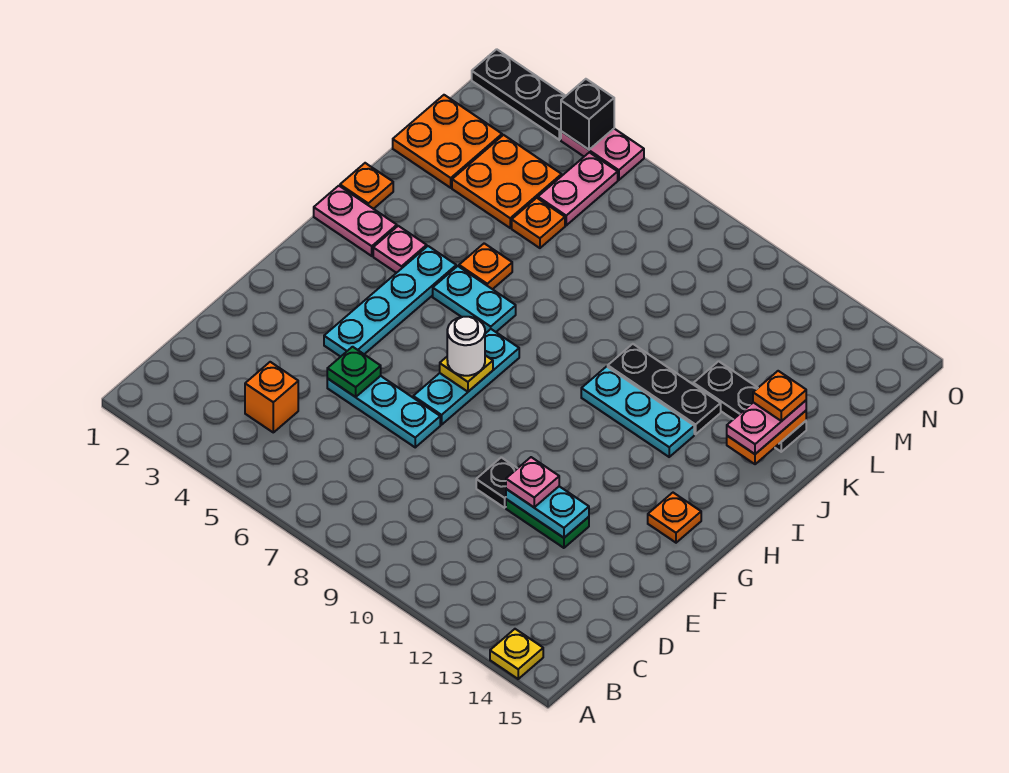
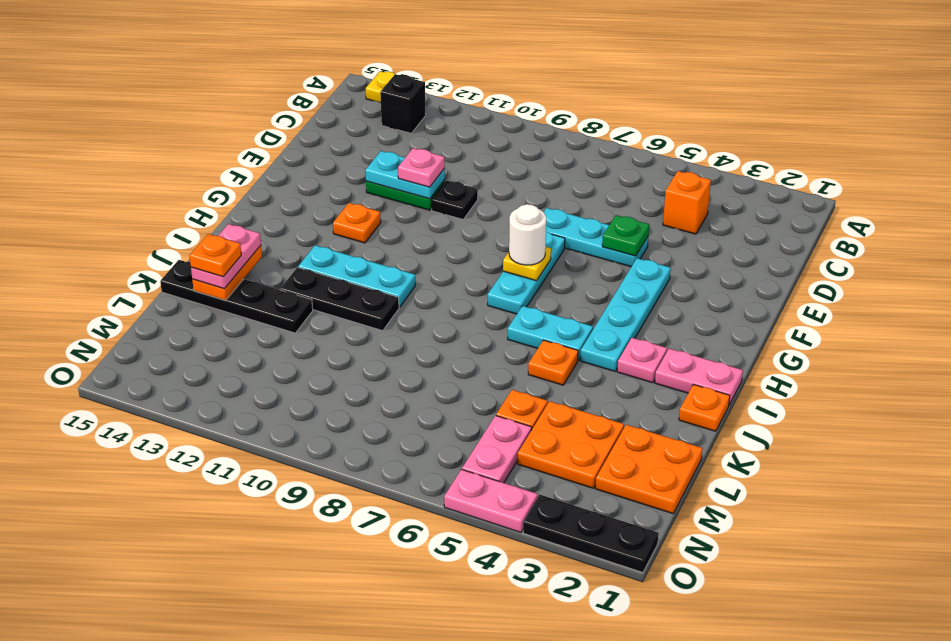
orange plate G14 level 1 -> orange plate G12 level 1
black plate K12:K14 level 1 -> black plate K12:K15 level 1
black brick O4 level 2 -> black brick B13 level 1

